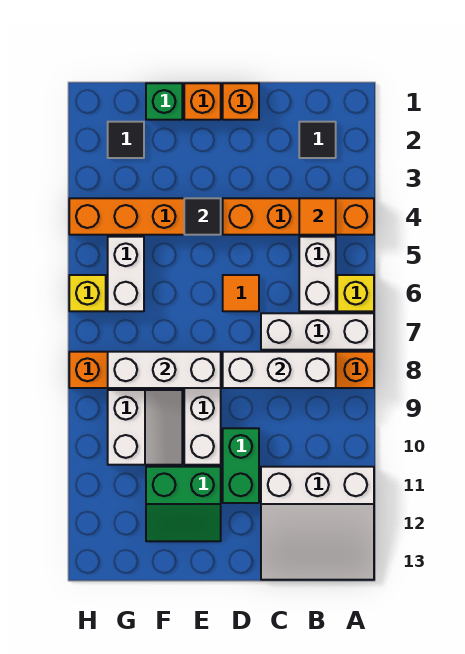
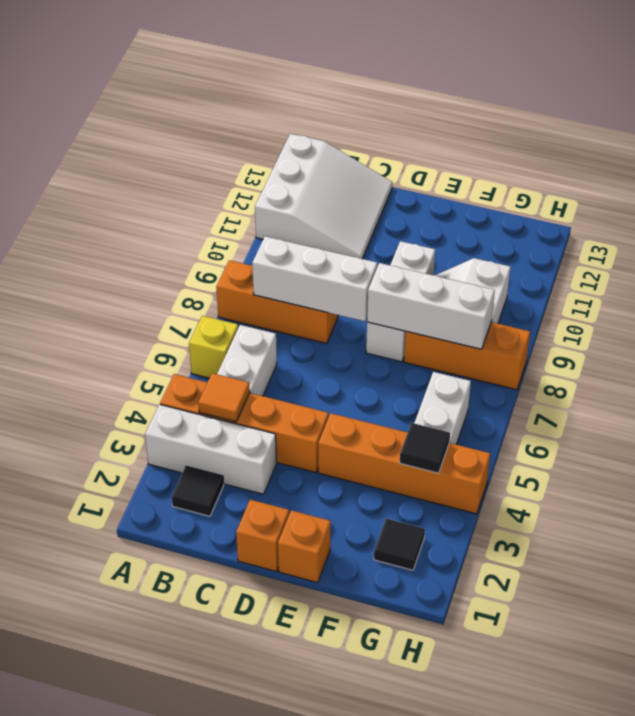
white brick A7:C7 level 1 -> white brick A3:C3 level 1
white slope A11:C13 level 1 top 11 -> white slope A11:C13 level 1 top A
orange tile D6 level 1 -> none
green brick D10:D11 level 1 -> none
black tile E4 level 2 -> black tile G4 level 2
green slope E11:F12 level 1 top 11 -> none
green brick F1 level 1 -> none
yellow brick H6 level 1 -> none

